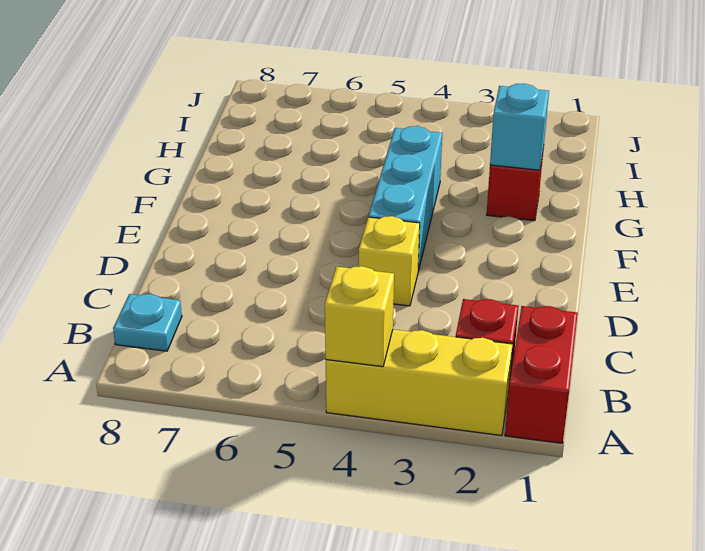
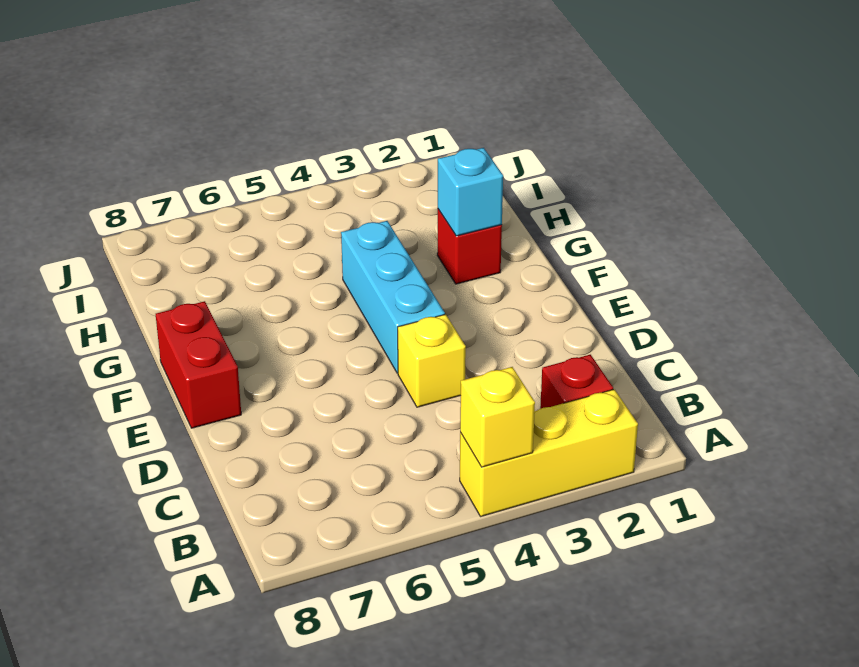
red brick A1:B1 level 1 -> red brick E8:F8 level 1
cyan plate B8 level 1 -> none

